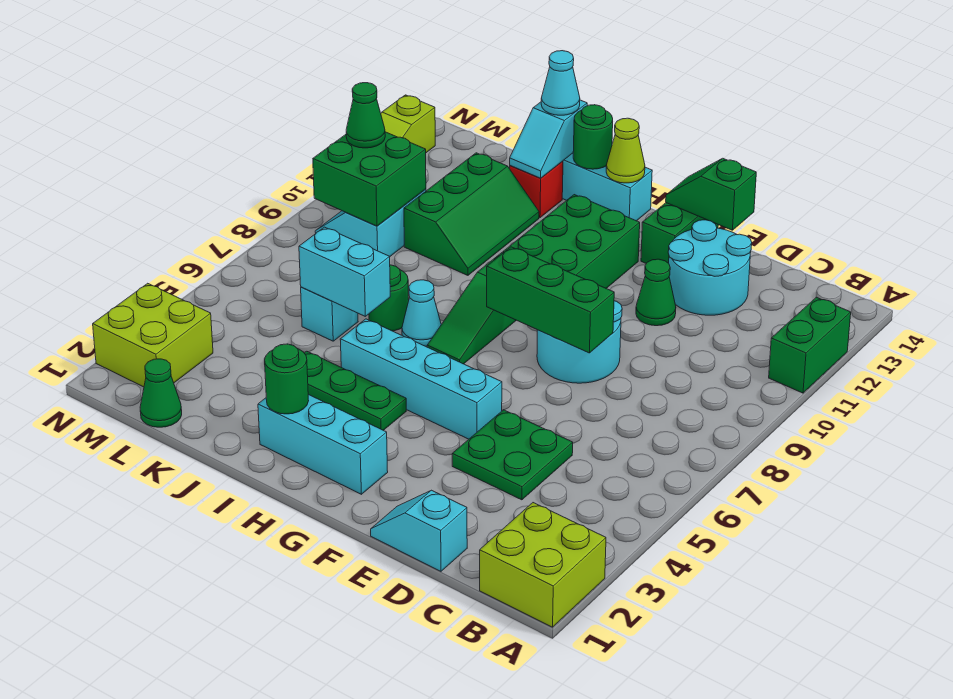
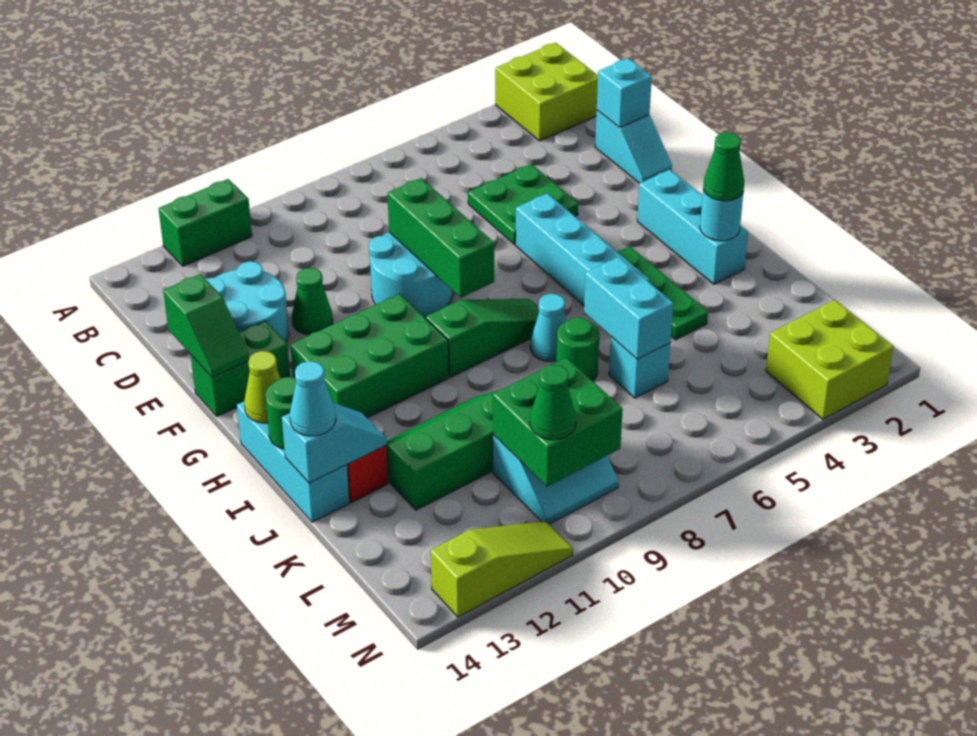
none -> cyan brick D1 level 2
green round brick I2 level 2 -> cyan round brick I2 level 2
green cone L1 level 1 -> green cone I2 level 3

